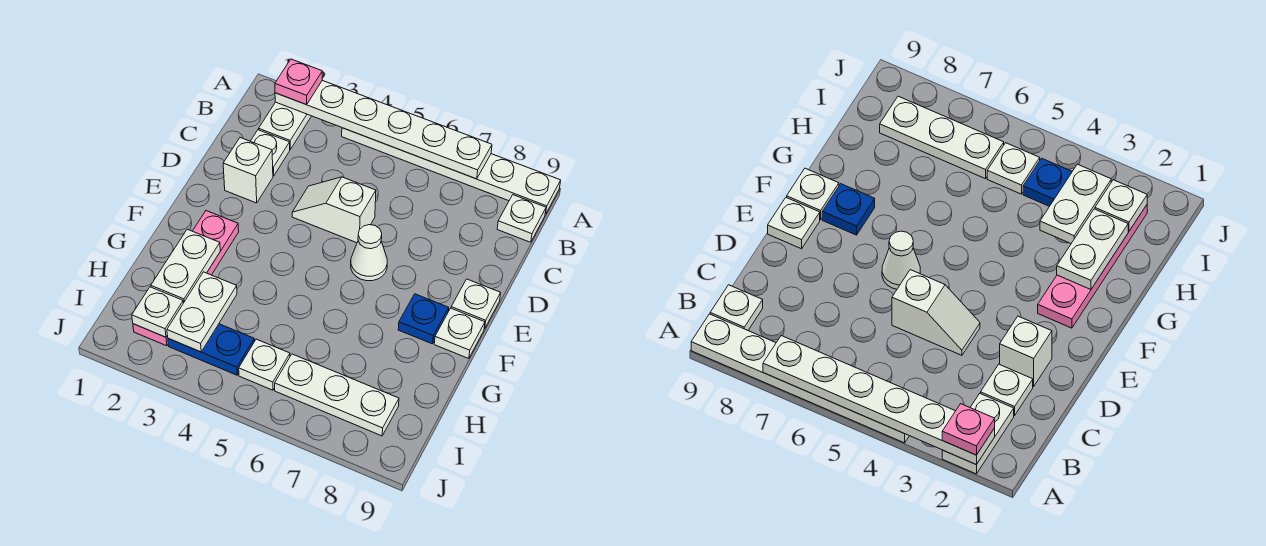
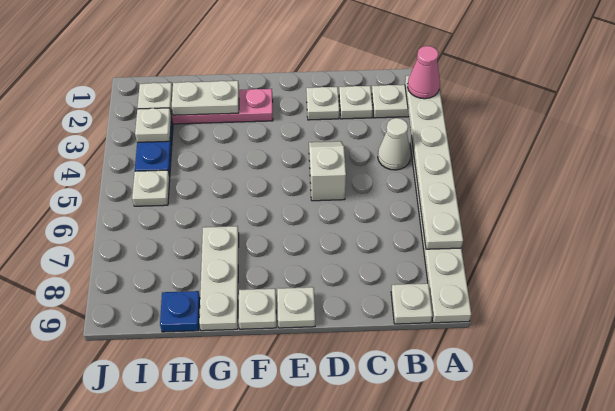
pink plate A2 level 3 -> pink cone A2 level 3
white brick D2 level 1 -> white plate D2 level 1
white cone E6 level 1 -> white cone B4 level 1
blue plate F8 level 1 -> blue plate H9 level 1
white plate H3:I3 level 2 -> white plate I3 level 2
white plate I6:I8 level 1 -> white plate G7:G9 level 1

